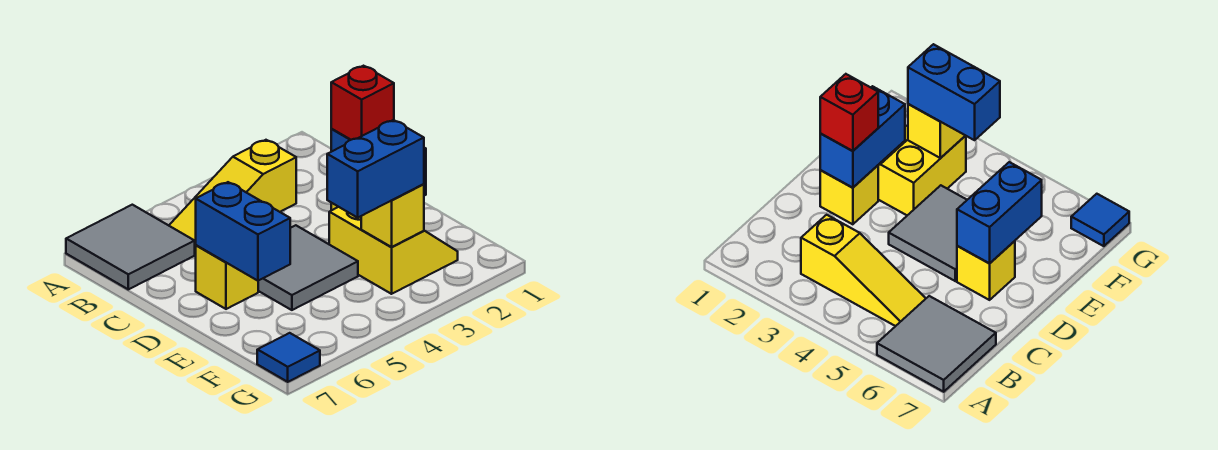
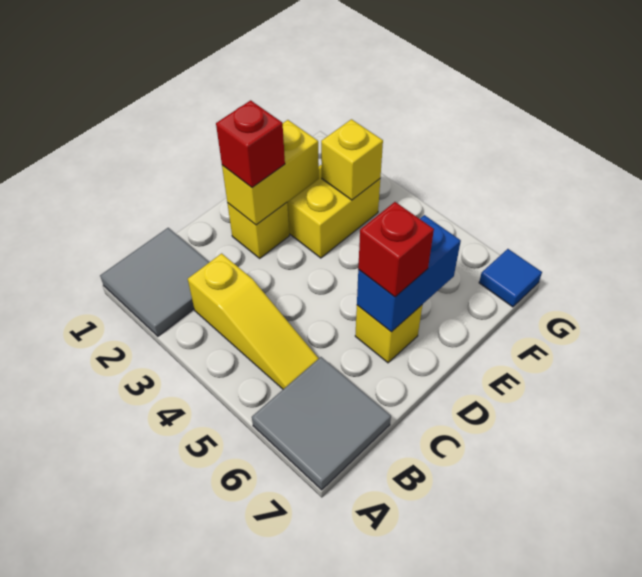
blue brick D2:E2 level 2 -> yellow brick D2:E2 level 2
grey tile D4:E5 level 1 -> grey tile A1:B2 level 1
none -> red brick D6 level 3
blue brick F3:F4 level 3 -> none

